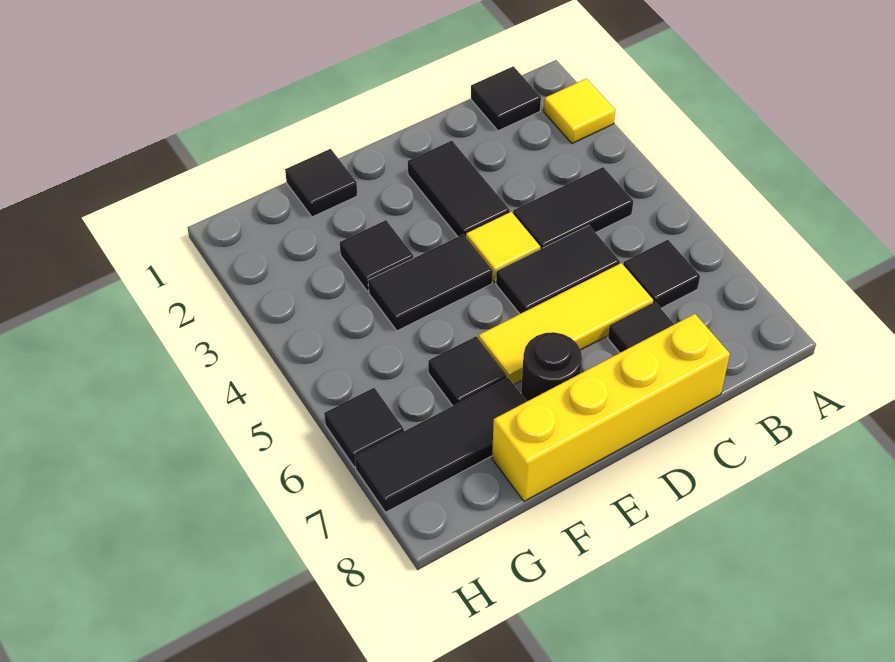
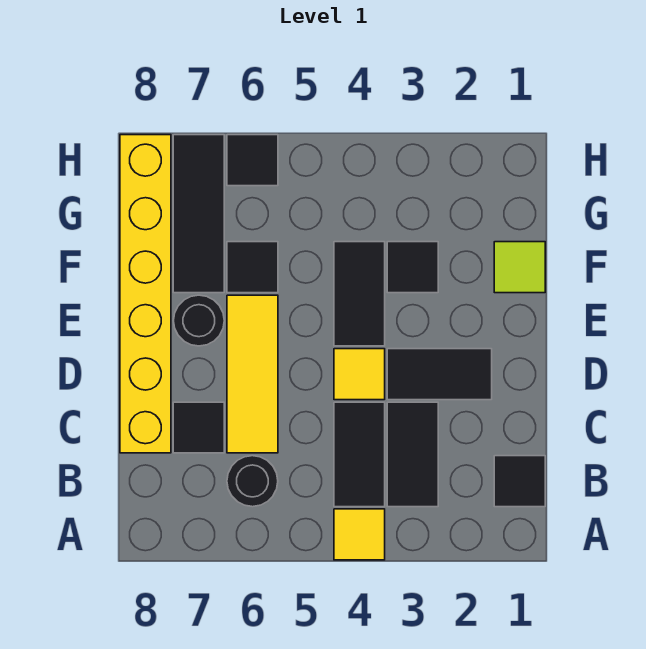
yellow tile A2 level 1 -> yellow tile A4 level 1
black tile B6 level 1 -> black round brick B6 level 1
black tile C5:D5 level 1 -> black tile B3:C3 level 1
yellow brick C8:F8 level 1 -> yellow brick C8:H8 level 1
black tile F1 level 1 -> lime tile F1 level 1

